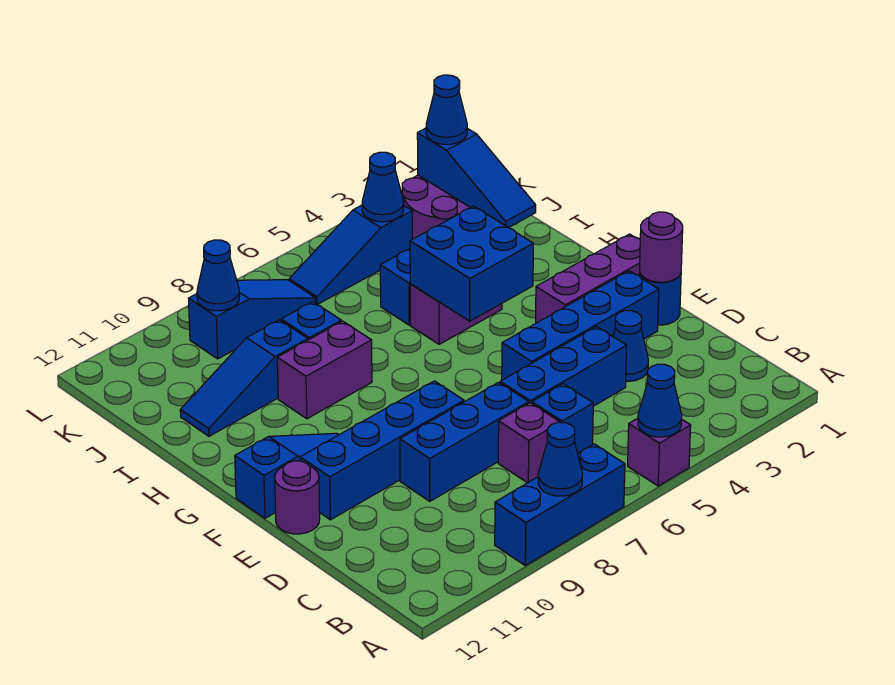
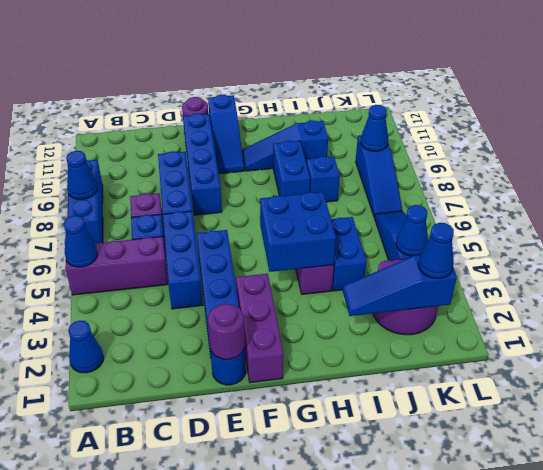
purple brick A5 level 1 -> purple brick A5:C5 level 1
blue cone D3 level 1 -> blue cone A2 level 1
purple brick H8:H9 level 1 -> blue brick H8:H9 level 1
blue slope I9:I11 level 1 top 9 -> blue slope G10:I10 level 1 top I

